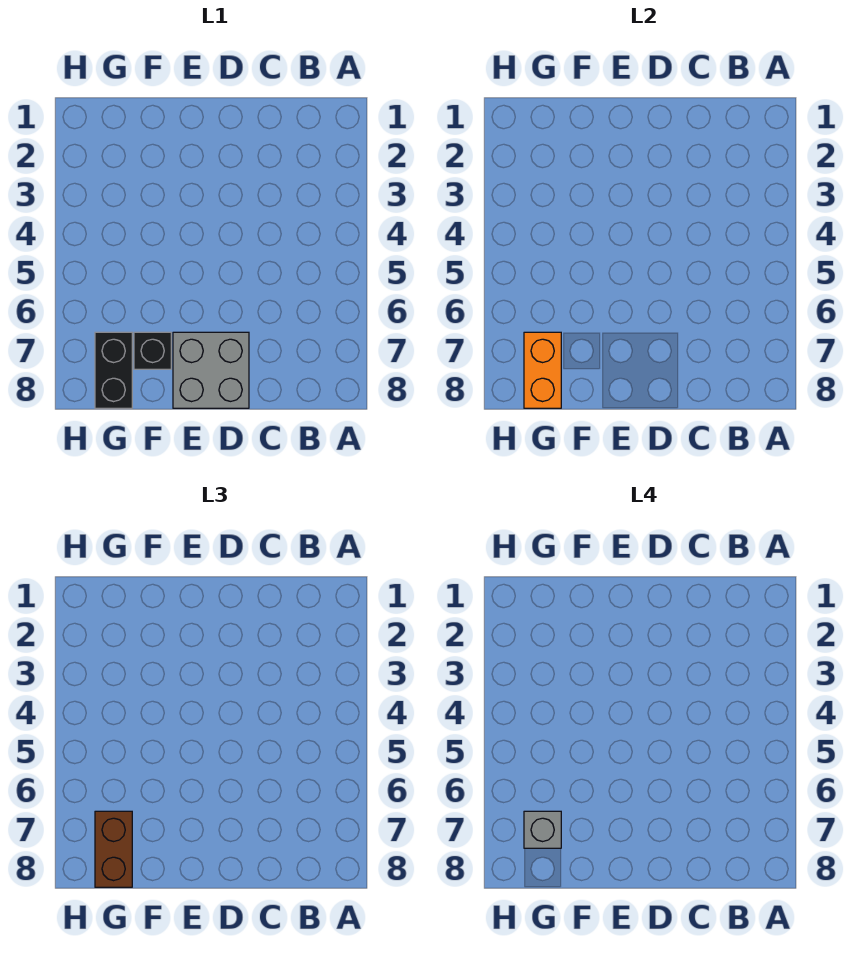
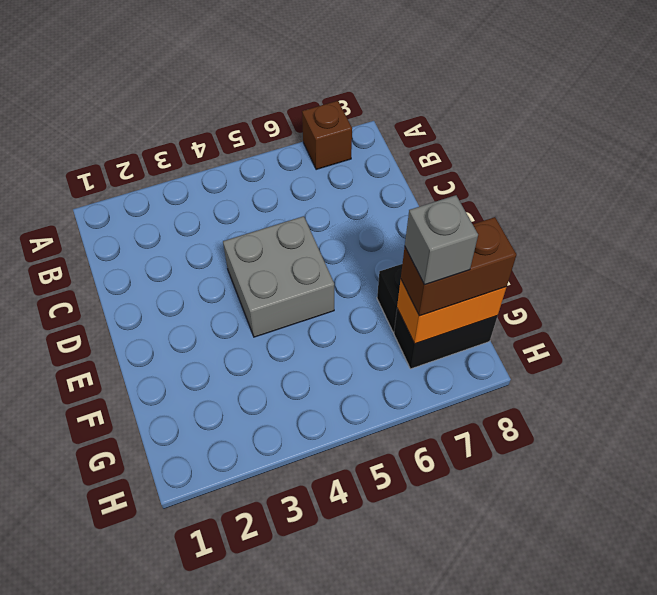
none -> brown brick A7 level 1
grey brick D7:E8 level 1 -> grey brick D4:E5 level 1

